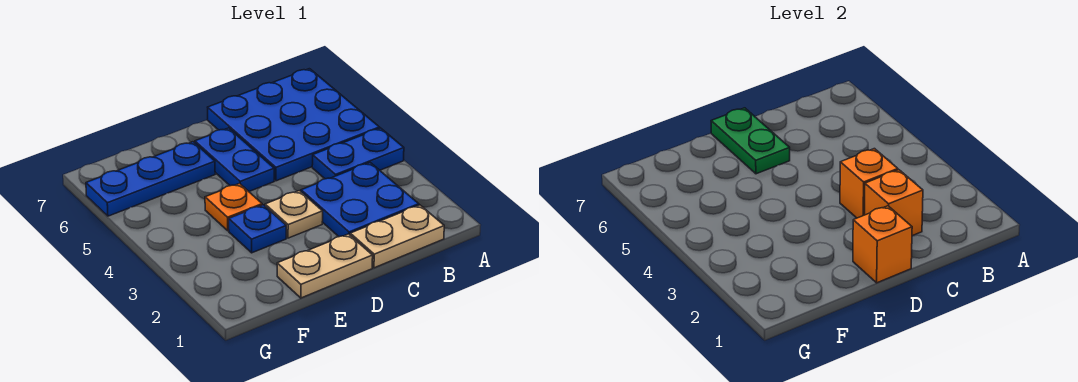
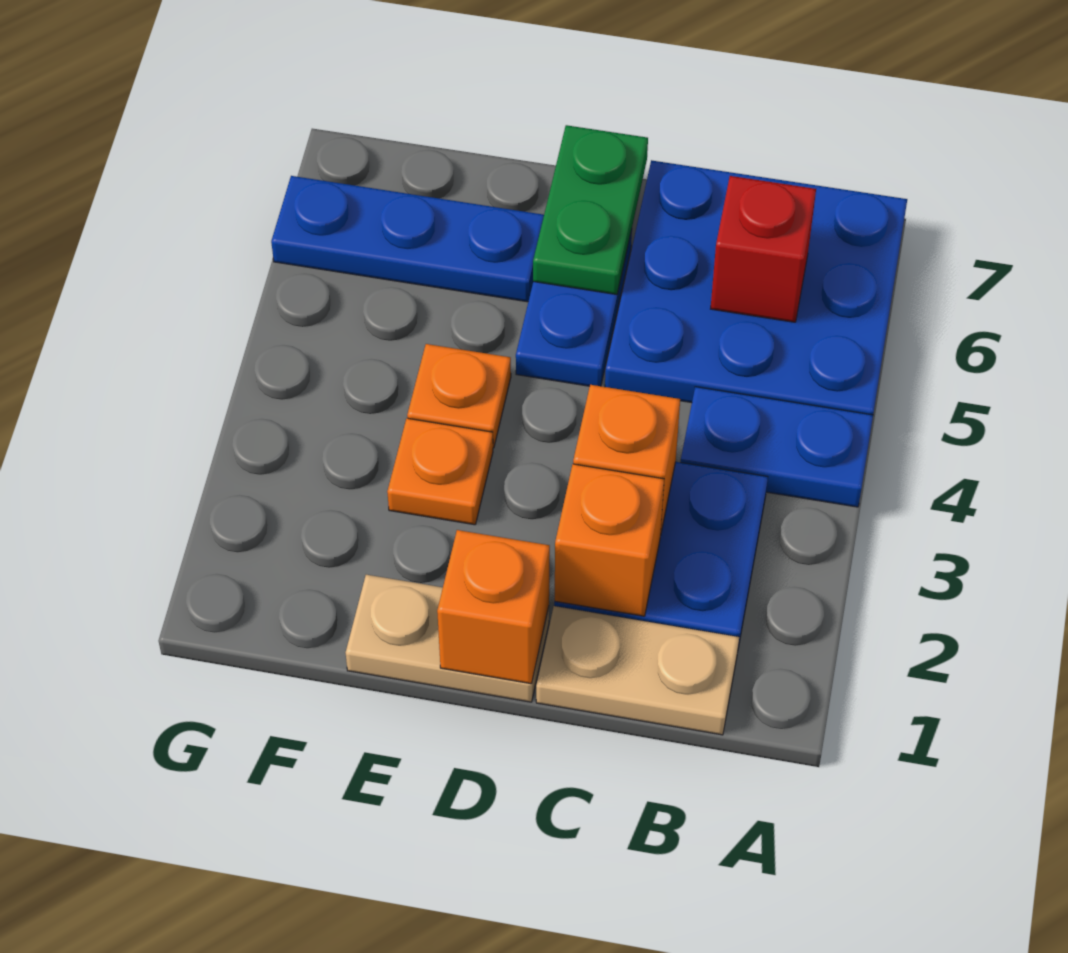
none -> red brick B6 level 2
tan plate D3 level 1 -> none
blue plate E3 level 1 -> orange plate E3 level 1

